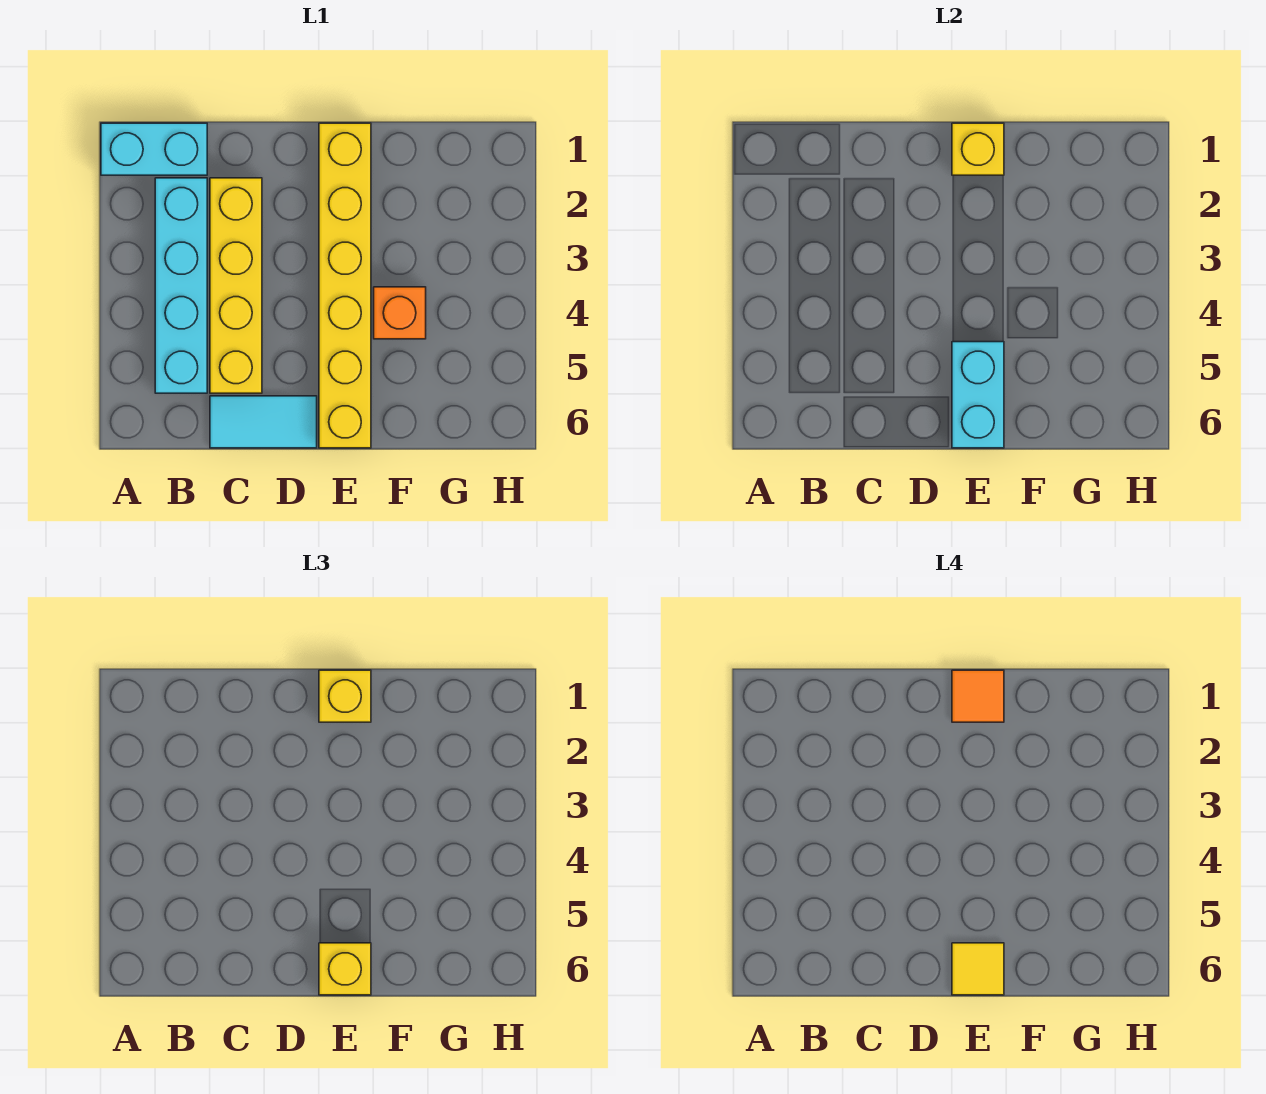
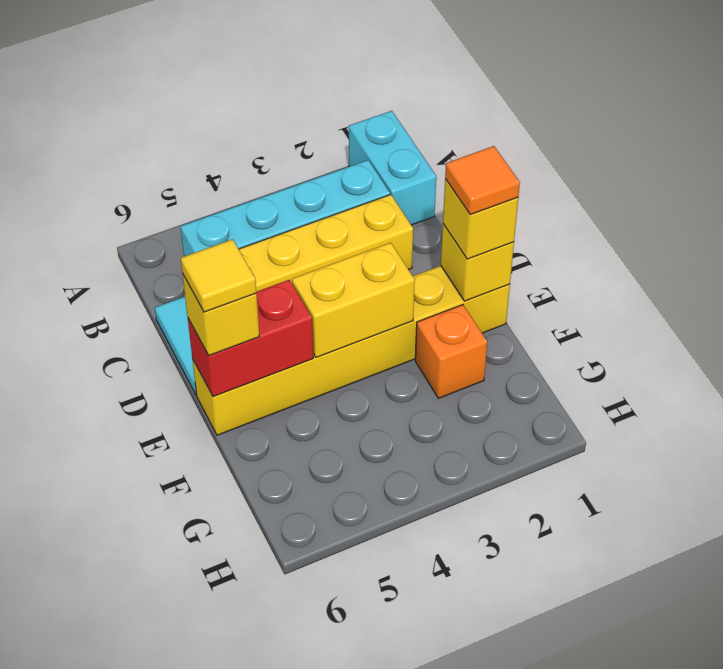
none -> yellow brick E3:E4 level 2
cyan brick E5:E6 level 2 -> red brick E5:E6 level 2
orange brick F4 level 1 -> orange brick F2 level 1

